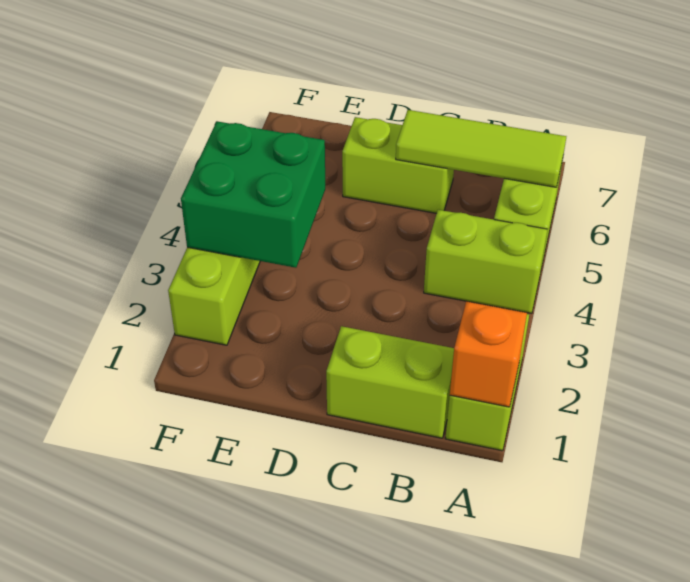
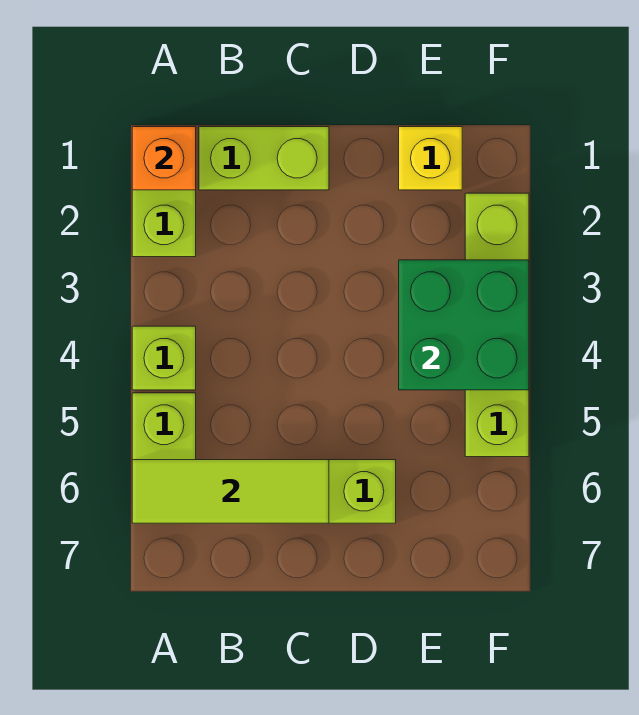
lime brick A4:B4 level 1 -> lime brick A4 level 1
none -> yellow brick E1 level 1

